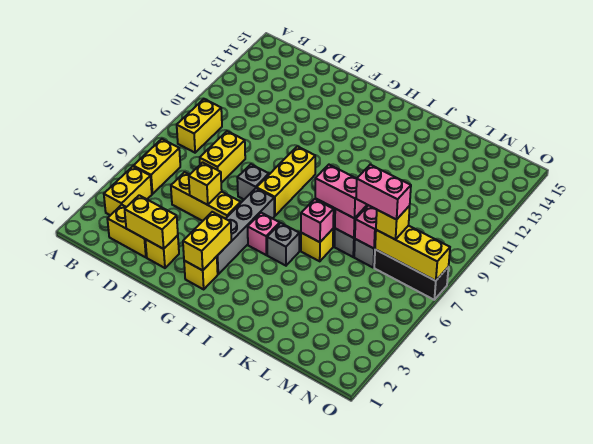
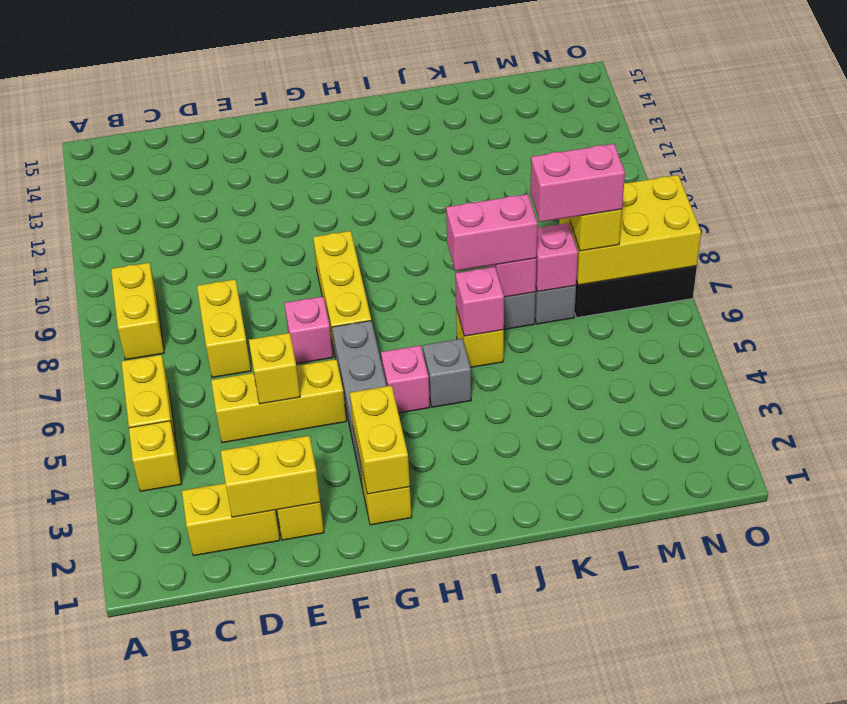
yellow brick B3:B4 level 1 -> yellow brick B4 level 1
grey brick F7 level 1 -> pink brick F7 level 1
yellow brick M7:O7 level 2 -> yellow brick M7:O8 level 2

